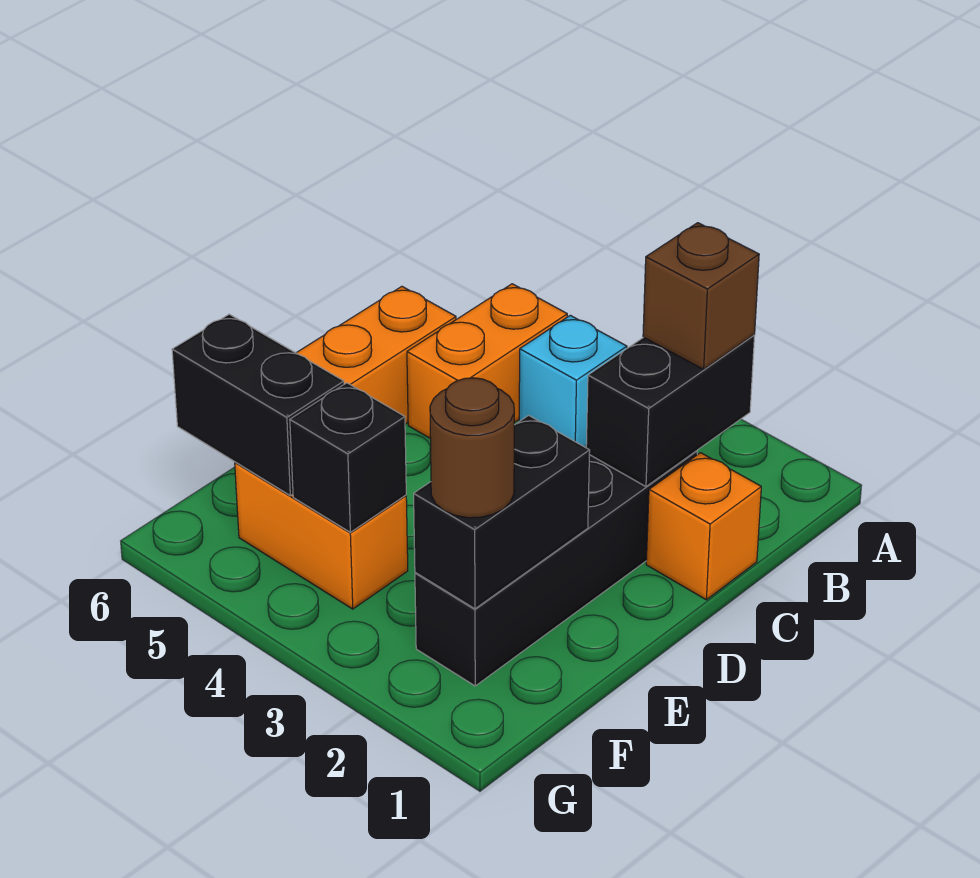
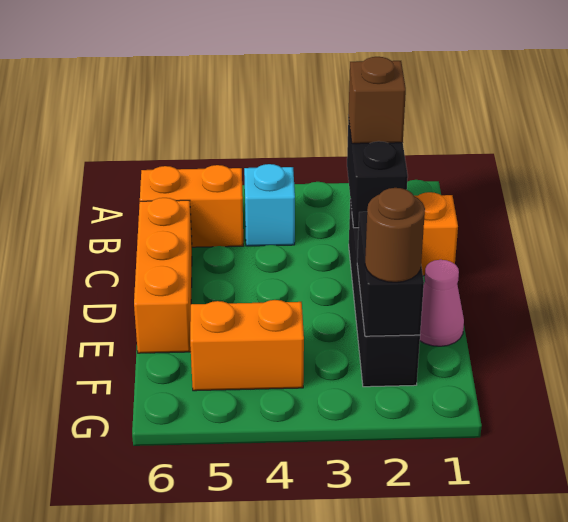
orange brick B5:C5 level 1 -> orange brick B5:B6 level 1
none -> pink cone E1 level 1
black brick F4 level 2 -> none
black brick F5:F6 level 2 -> none

